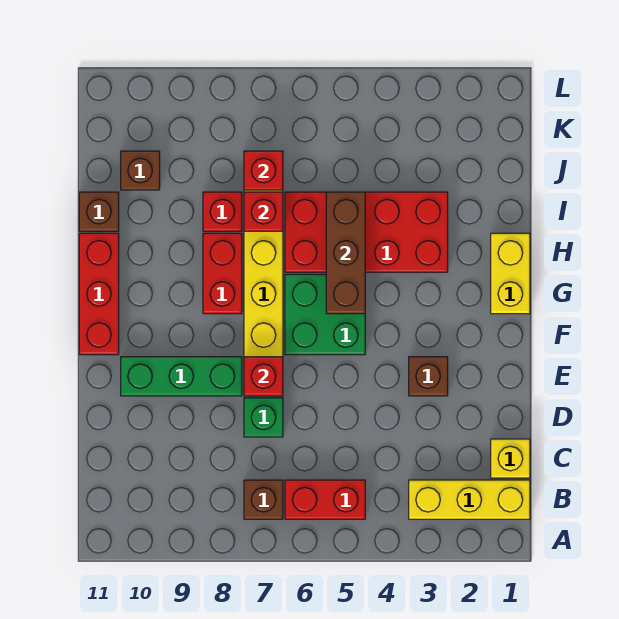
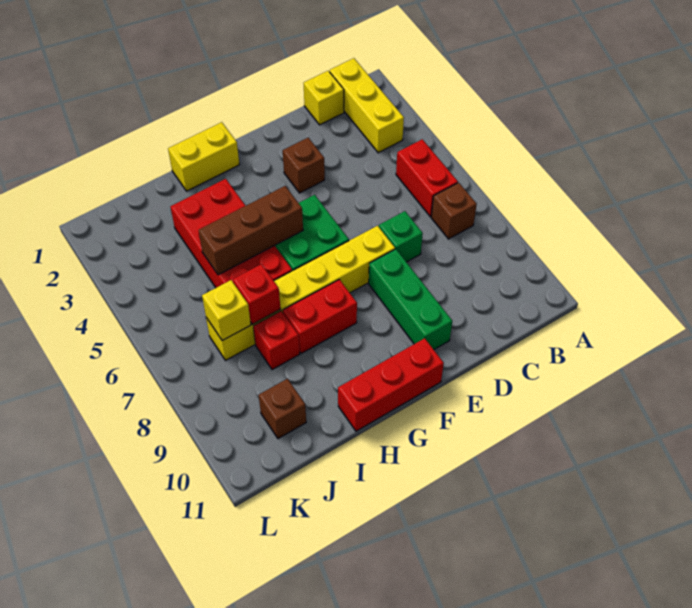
red brick E7 level 2 -> none
brown brick I11 level 1 -> none
red brick J7 level 2 -> yellow brick J7 level 2

